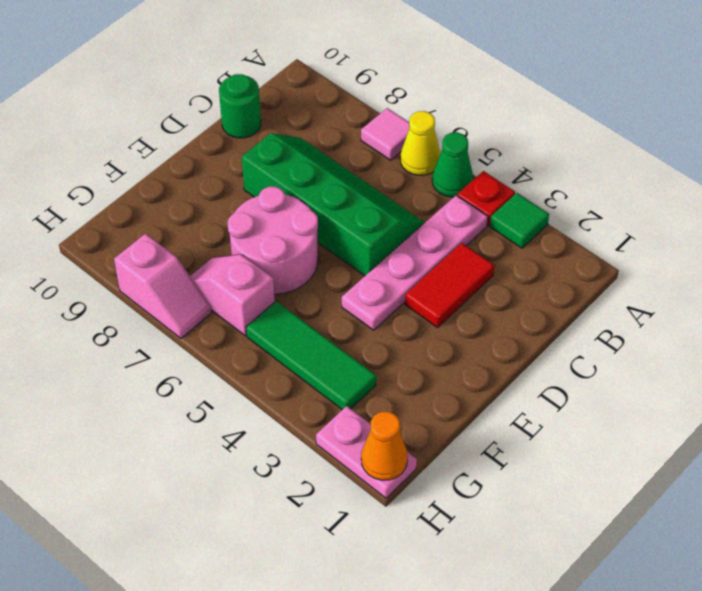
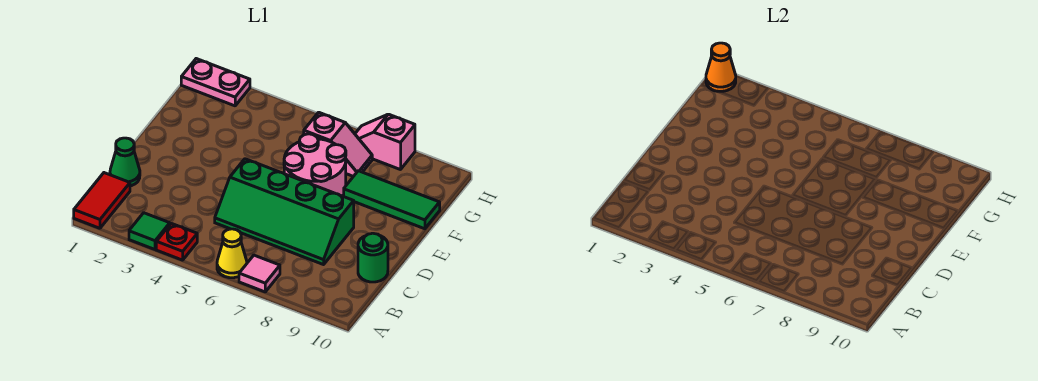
green cone A5 level 1 -> green cone C1 level 1
pink plate B4:E4 level 1 -> none
red tile C3:D3 level 1 -> red tile A1:B1 level 1
green tile G3:G5 level 1 -> green tile F8:F10 level 1

